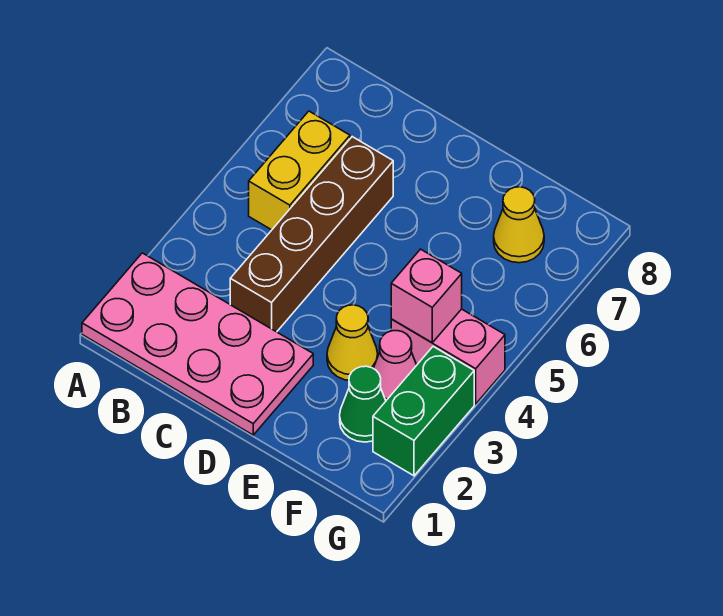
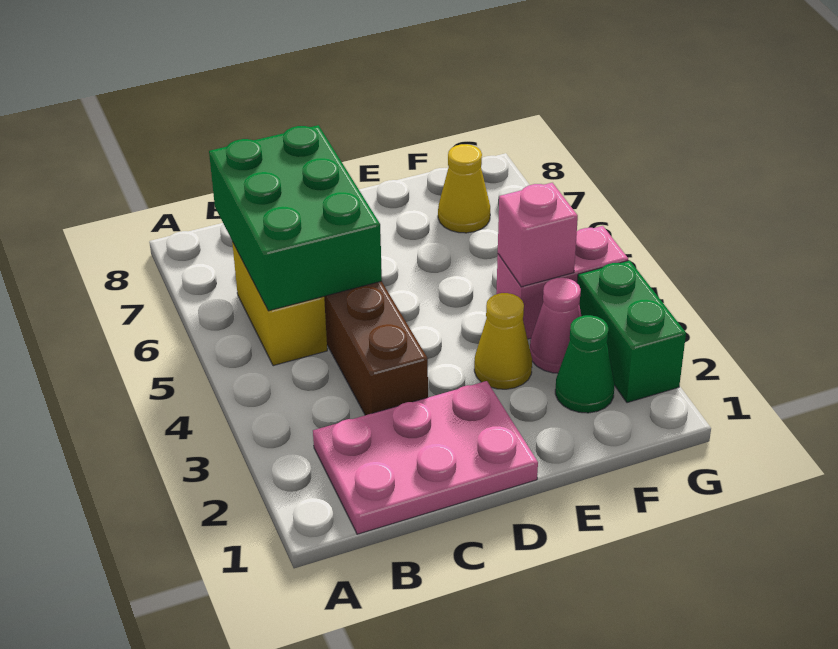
pink plate A1:D2 level 1 -> pink plate B1:D2 level 1
none -> green brick B5:C7 level 2

